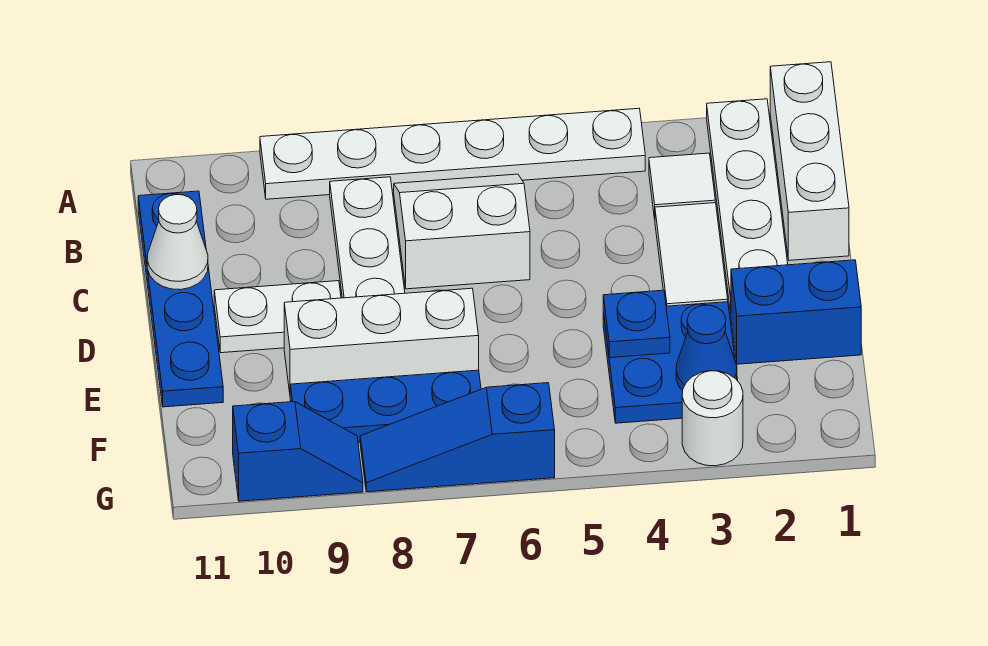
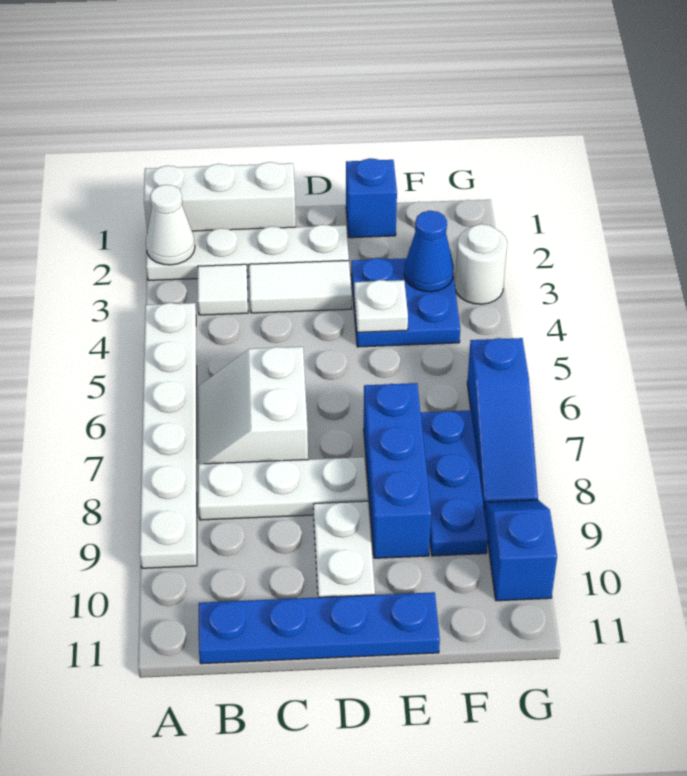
white cone C11 level 2 -> white cone A2 level 2
blue brick E1:E2 level 1 -> blue brick E1 level 1
blue plate E4 level 2 -> white plate E4 level 2
white brick E7:E9 level 1 -> blue brick E7:E9 level 1

